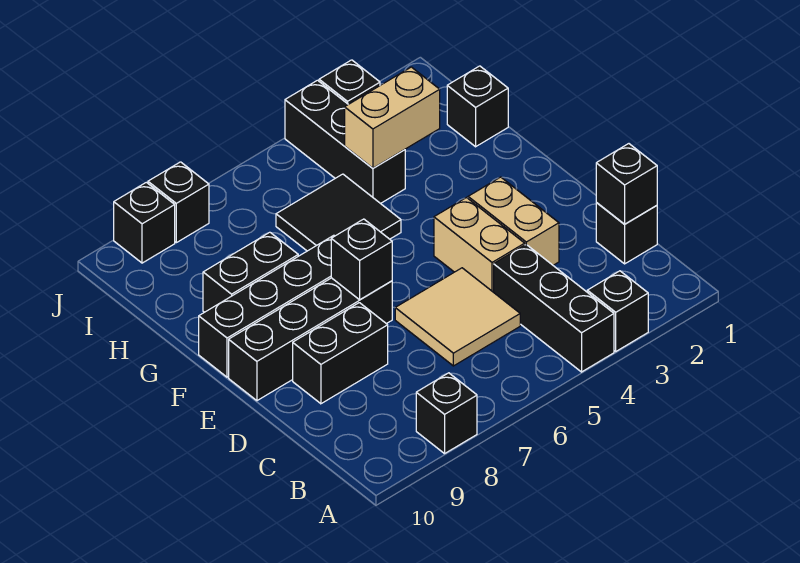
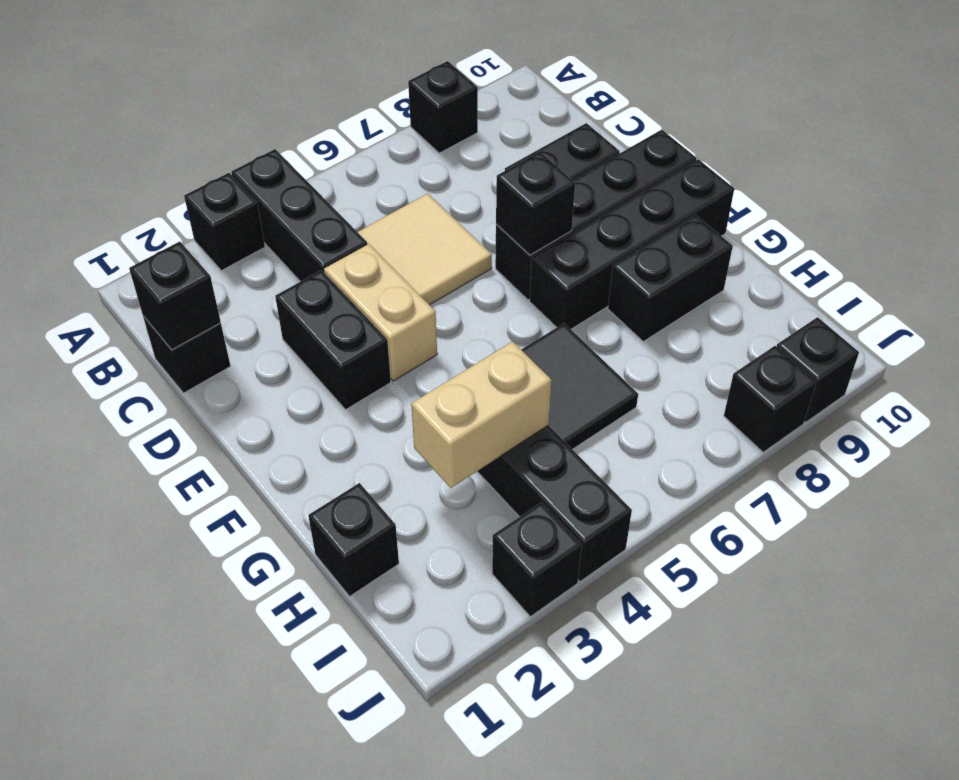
tan brick D3:E3 level 1 -> black brick D3:E3 level 1

